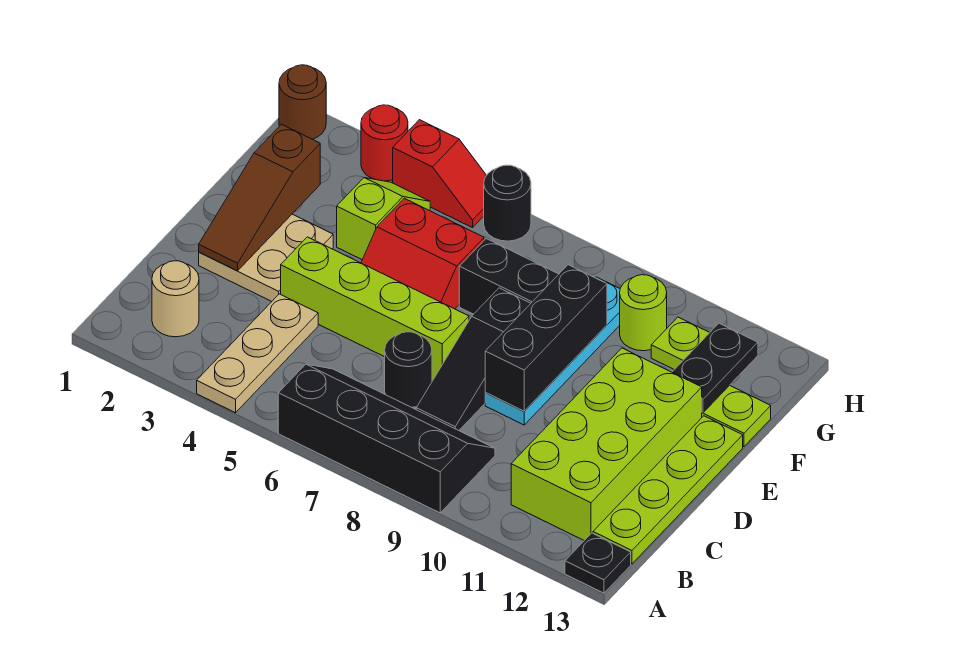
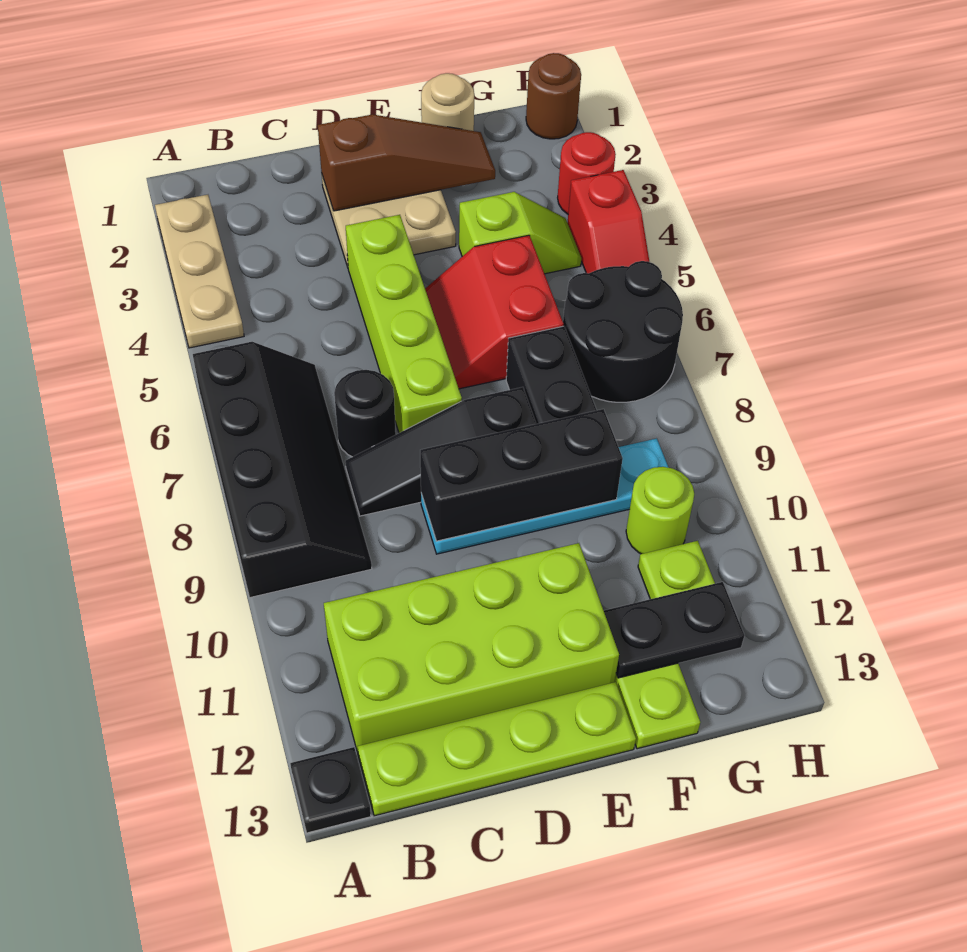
tan plate A4:C4 level 1 -> tan plate A2:A4 level 1
tan round brick B2 level 1 -> tan round brick F1 level 1
brown slope D2:F2 level 2 top F -> brown slope D2:F2 level 2 top D
black round brick H6 level 1 -> black round brick G6:H7 level 1

